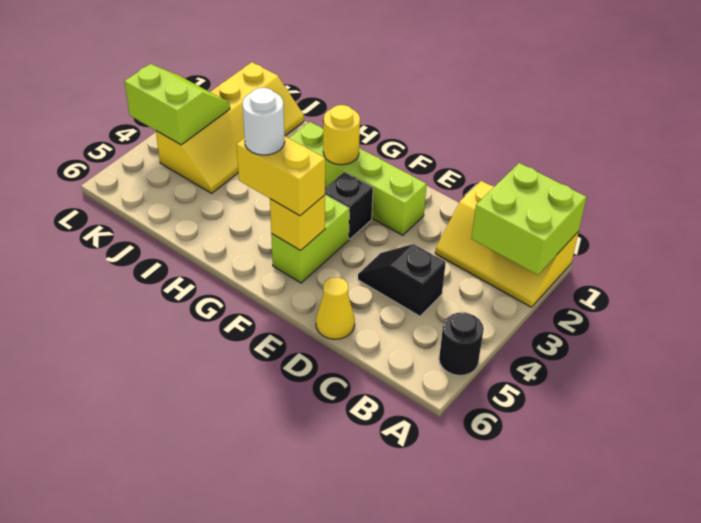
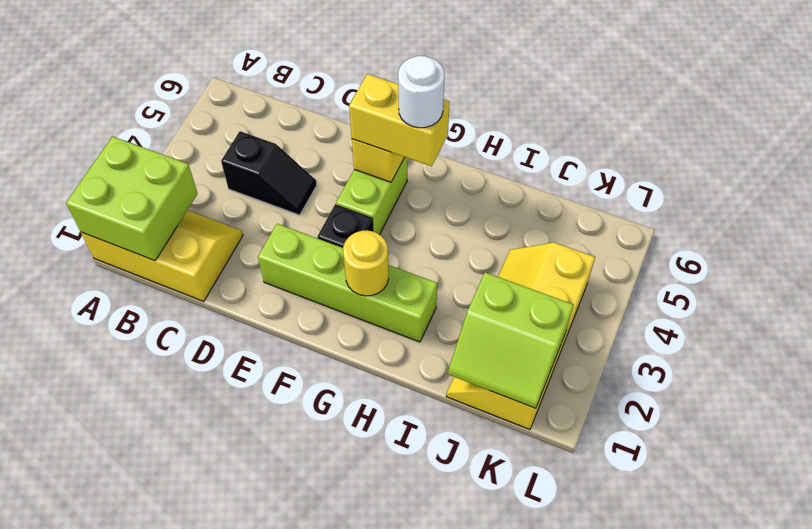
black round brick A5 level 1 -> none
yellow cone D6 level 1 -> none
lime slope K3:L4 level 2 top 4 -> lime slope J1:K2 level 2 top 2

